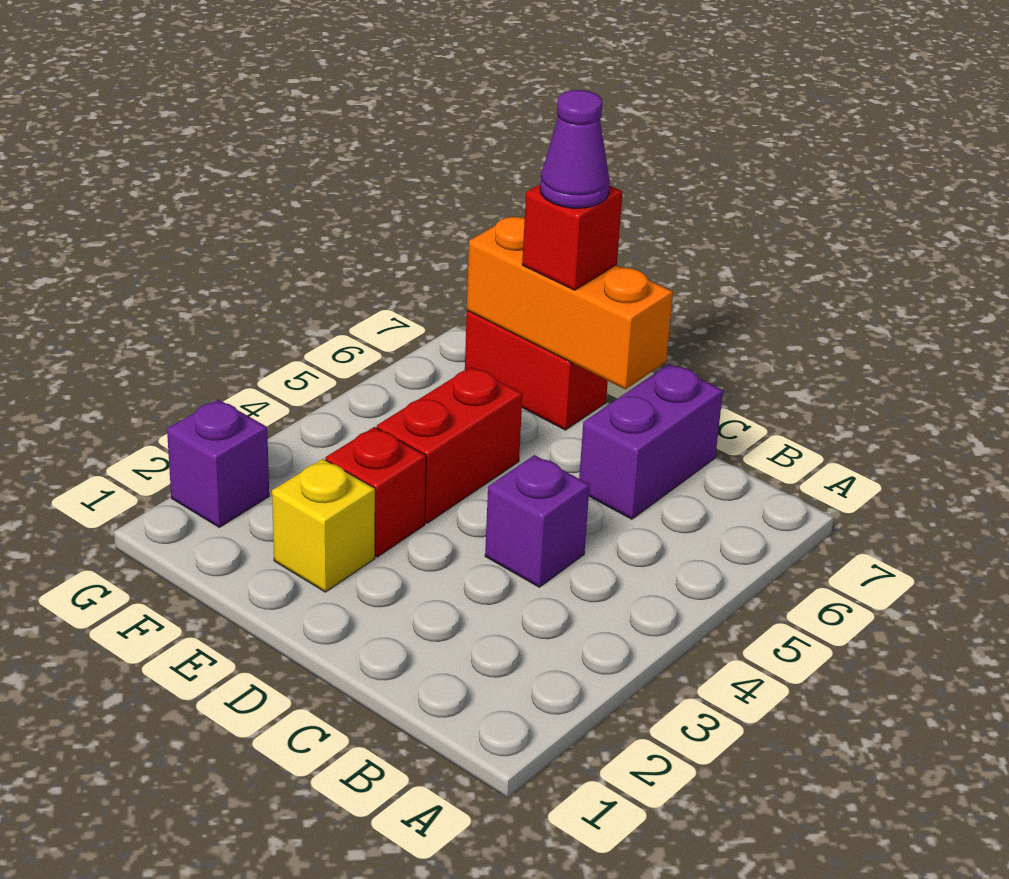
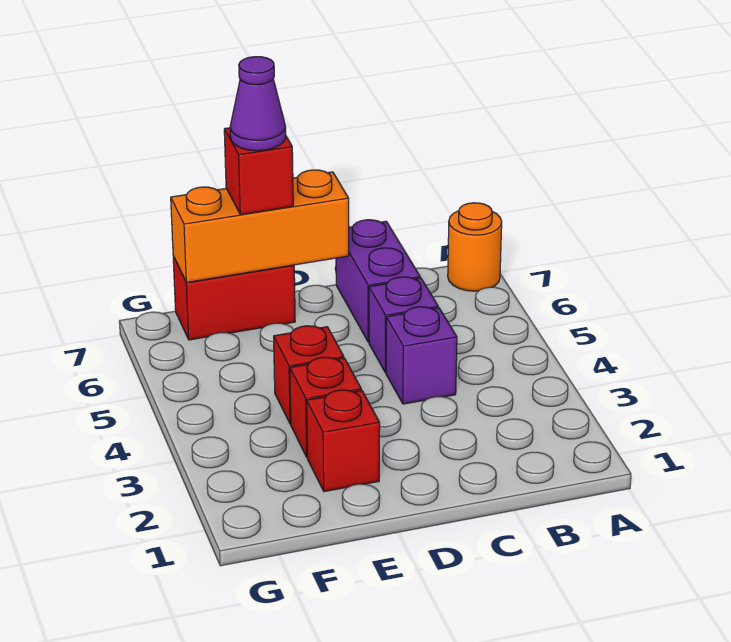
none -> orange round brick A7 level 1
yellow brick E2 level 1 -> red brick E2 level 1
red brick E4:E5 level 1 -> red brick E4 level 1
purple brick G2 level 1 -> purple brick C5 level 1

